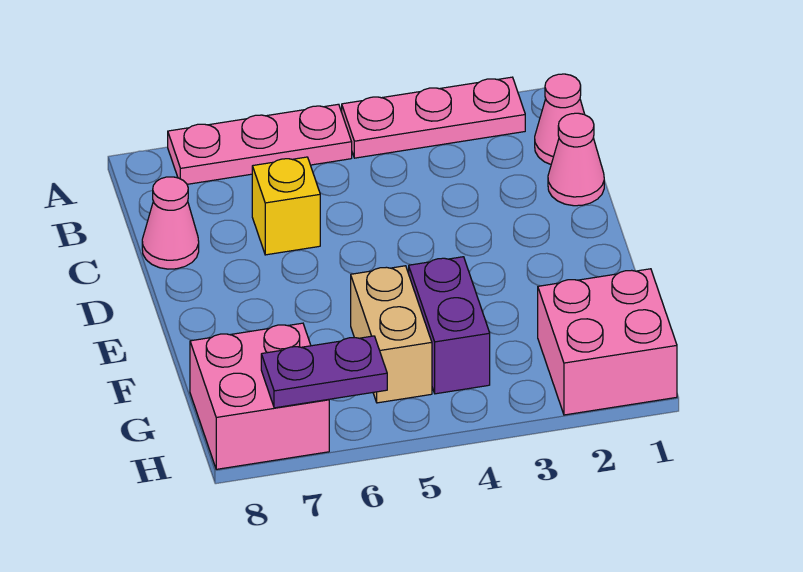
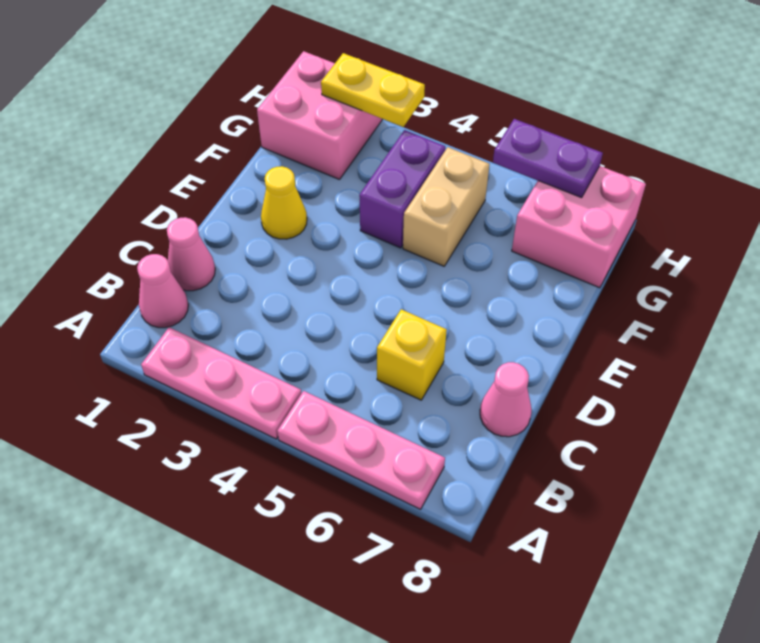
none -> yellow cone E2 level 1
none -> yellow plate H2:H3 level 2

